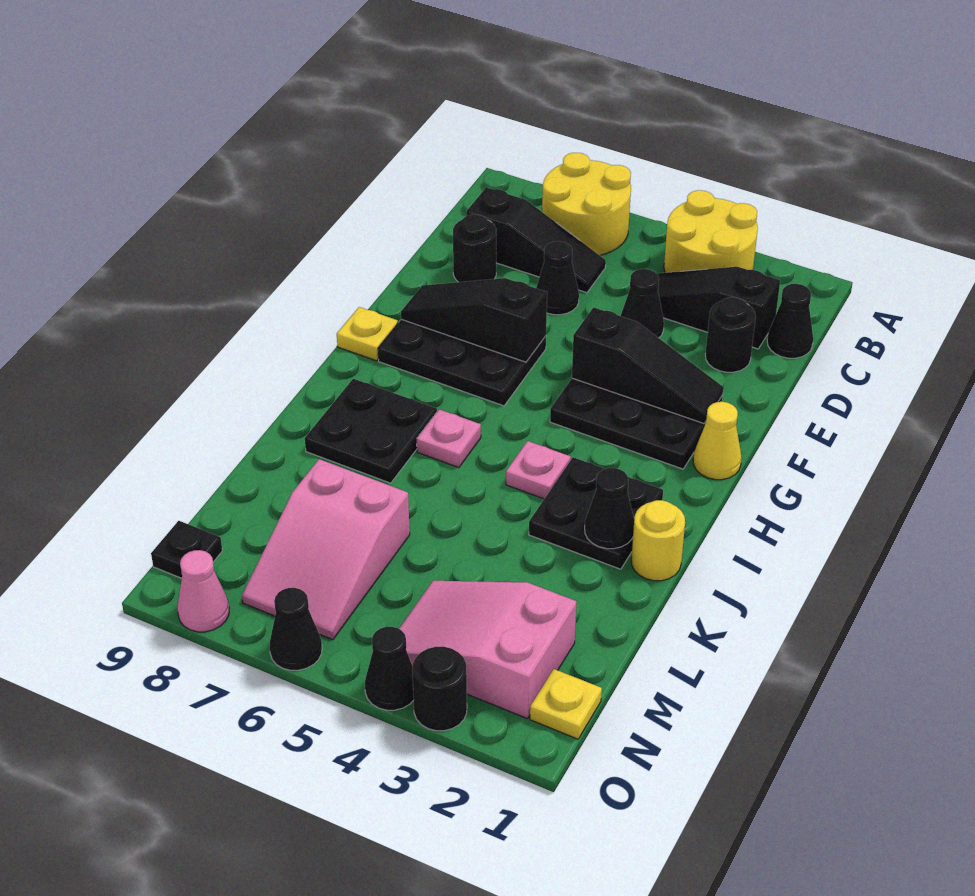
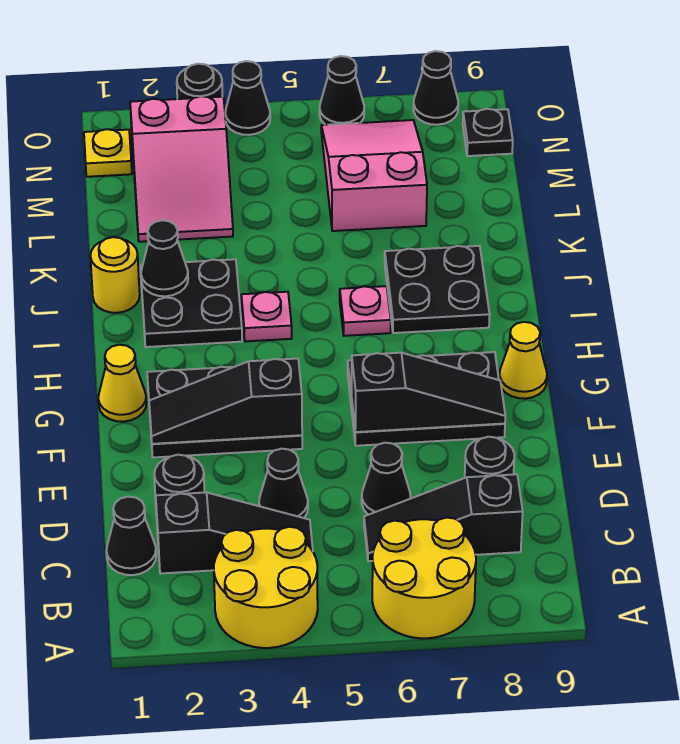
yellow plate G9 level 1 -> yellow cone G9 level 1
pink slope M2:N4 level 1 top 2 -> pink slope L2:N3 level 1 top N
pink cone O8 level 1 -> black cone O8 level 1

